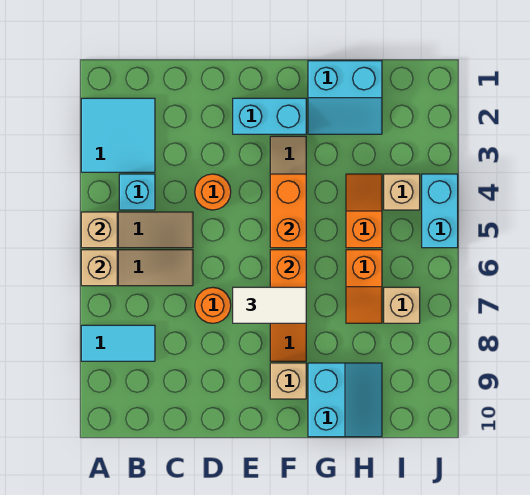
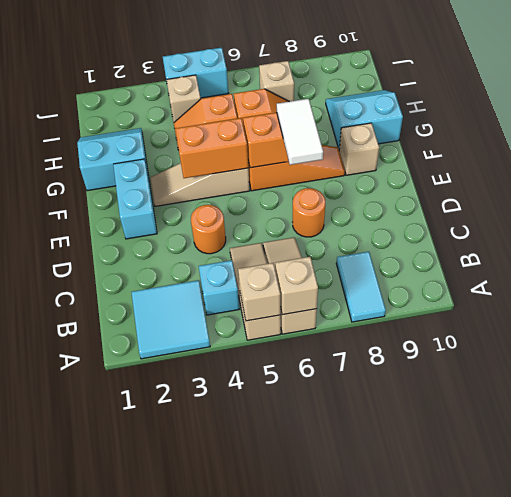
cyan slope G1:H2 level 1 top 1 -> cyan slope G1:H2 level 1 top G

